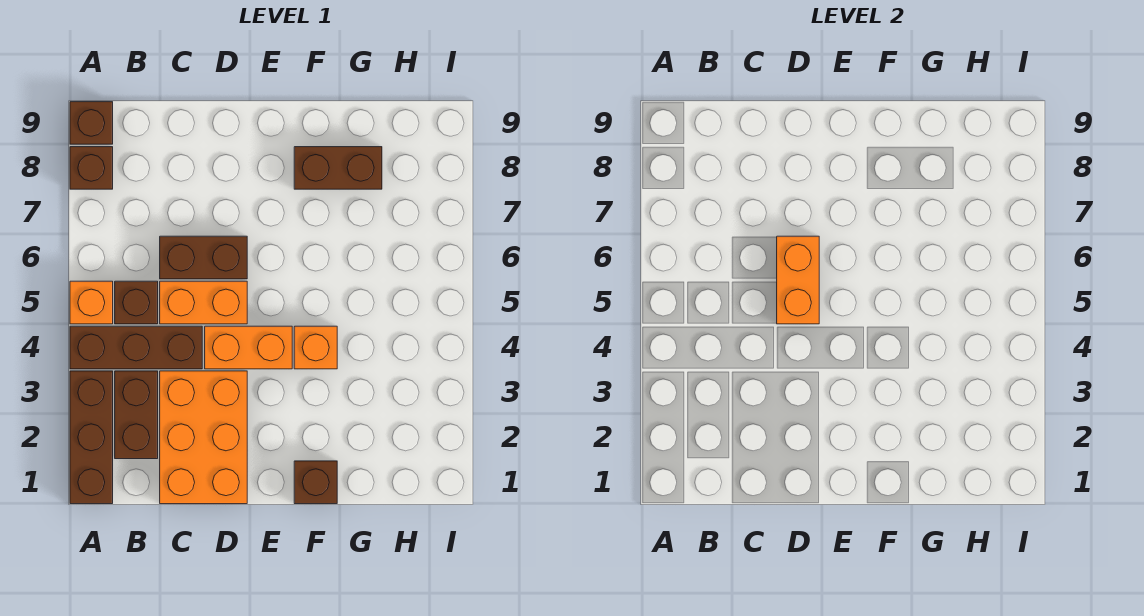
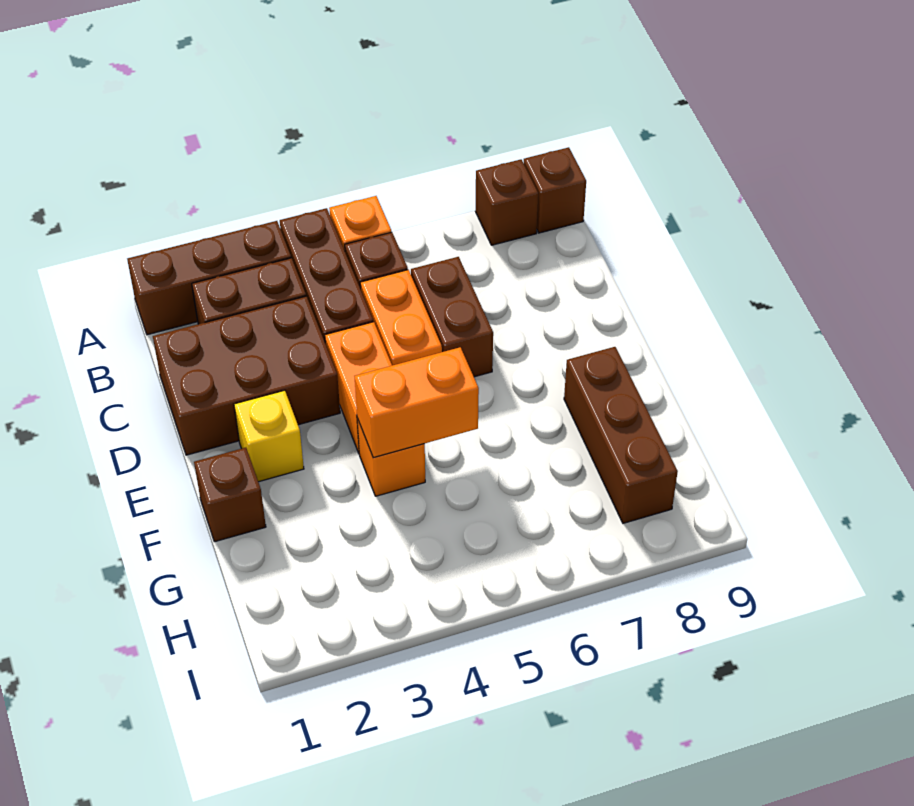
orange brick C1:D3 level 1 -> brown brick C1:D3 level 1
orange brick D5:D6 level 2 -> orange brick F4:F5 level 2
none -> yellow brick E2 level 1
brown brick F8:G8 level 1 -> brown brick F8:H8 level 1

